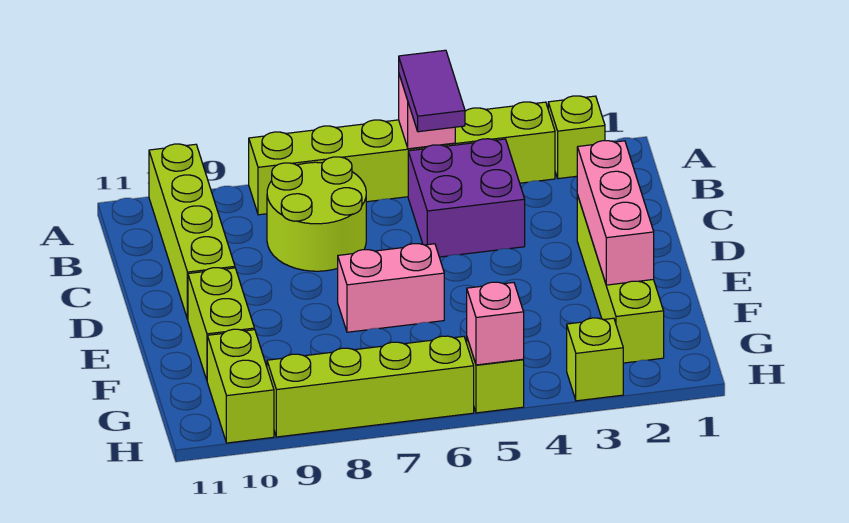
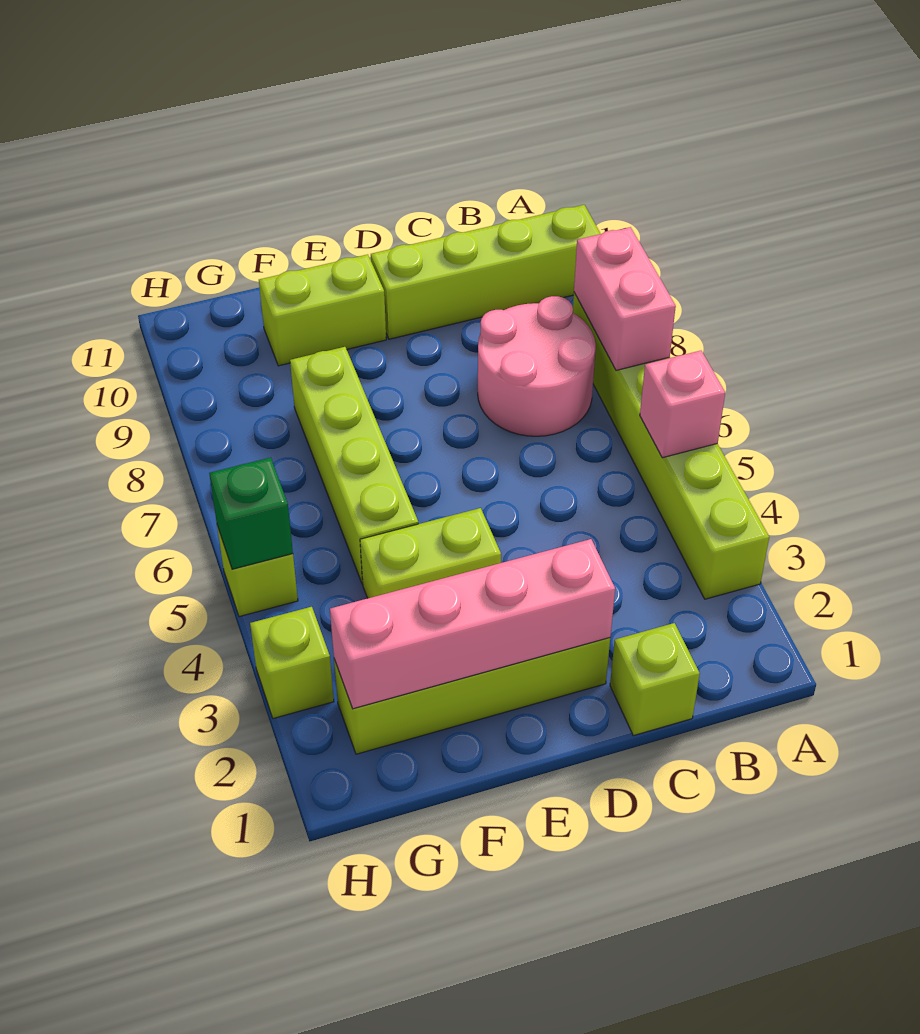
lime brick A2 level 1 -> lime brick C1 level 1
purple tile A5:B5 level 3 -> none
purple brick B4:C5 level 1 -> none
lime round brick B7:C8 level 1 -> pink round brick B7:C8 level 1
pink brick D2:F2 level 2 -> pink brick D2:G2 level 2
pink brick E6:E7 level 1 -> pink brick A7:A8 level 2
lime brick G10:H10 level 1 -> lime brick E4:F4 level 1
pink brick H5 level 2 -> green brick H5 level 2
lime brick H6:H9 level 1 -> lime brick F5:F8 level 1

